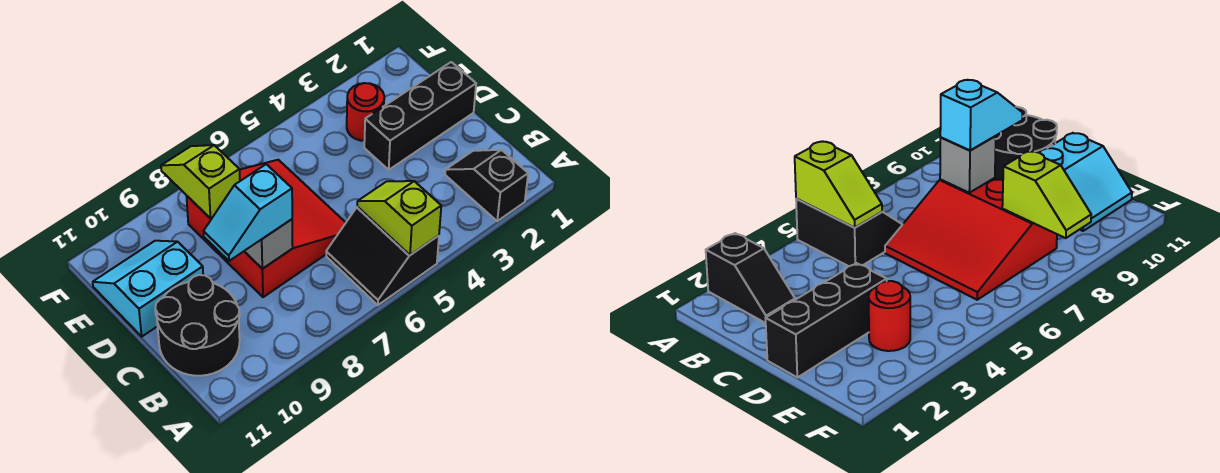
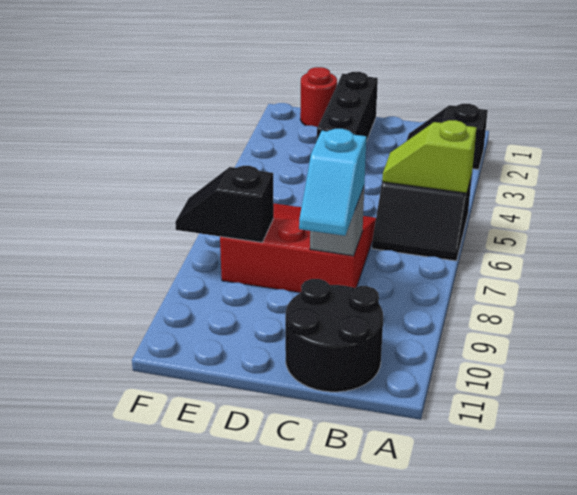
cyan slope D10:E11 level 1 top D -> none
red round brick E3 level 1 -> red round brick E1 level 1
lime slope E8:F8 level 2 top E -> black slope E8:F8 level 2 top E

